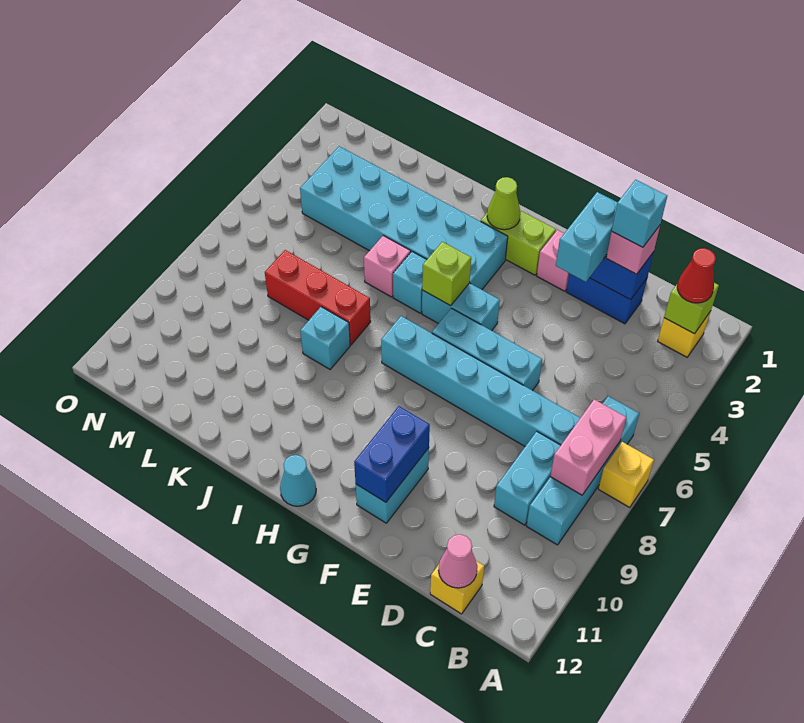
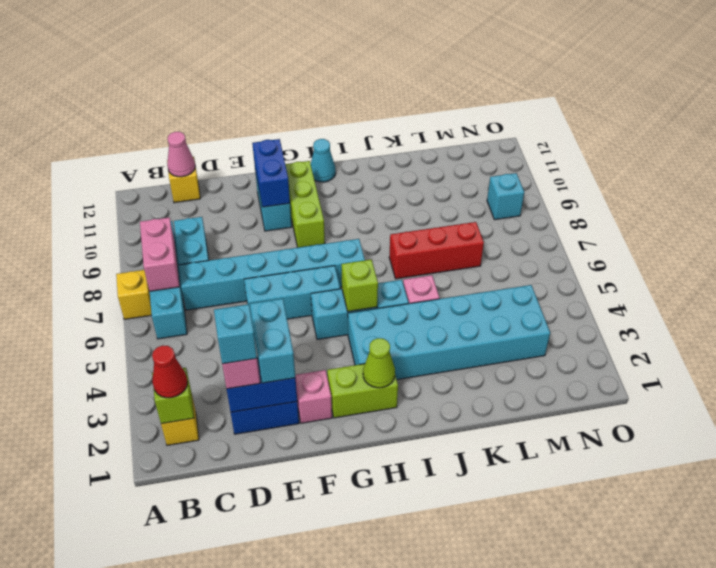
none -> lime brick G9:G11 level 1
cyan brick J8 level 1 -> cyan brick N9 level 1

